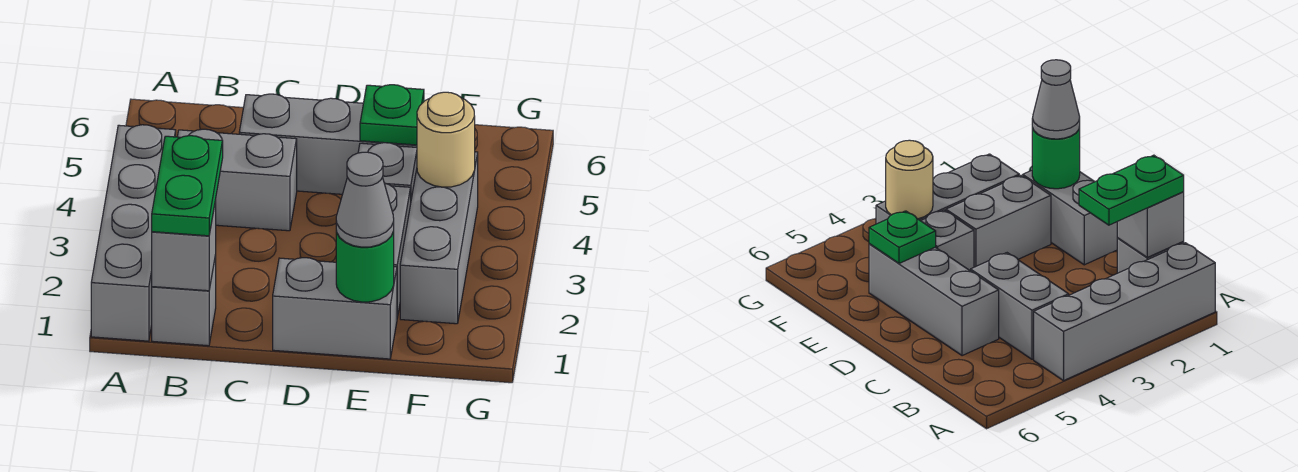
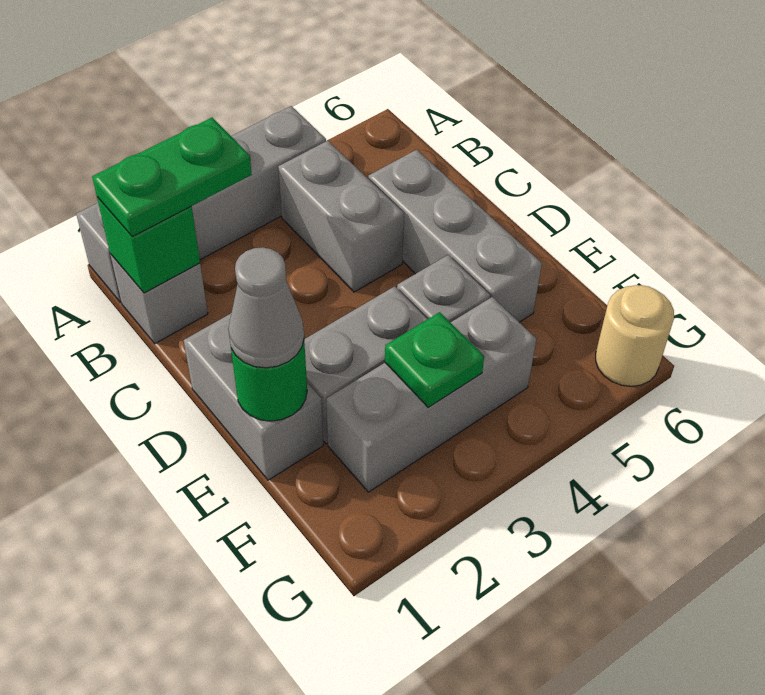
grey brick B1 level 2 -> green brick B1 level 2
green plate E5 level 2 -> green plate F3 level 2
tan round brick F4 level 2 -> tan round brick G6 level 1

